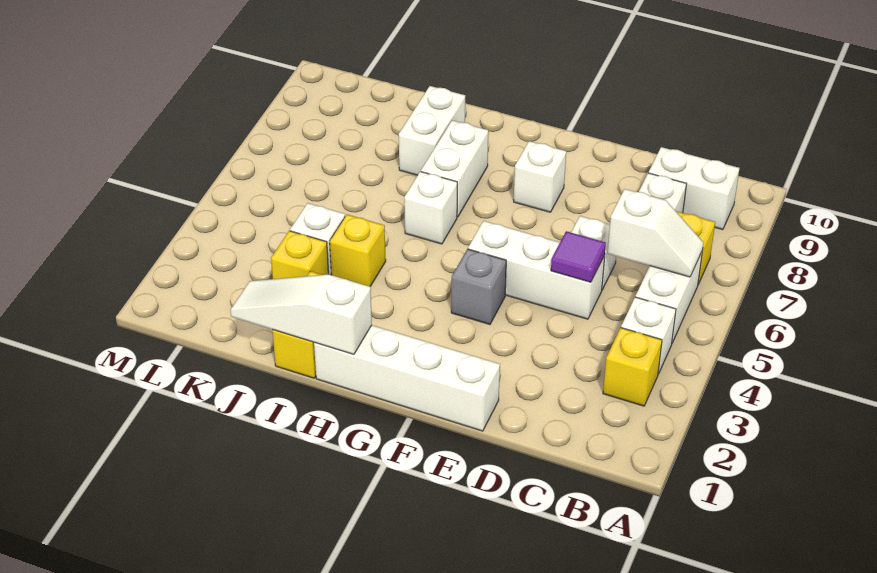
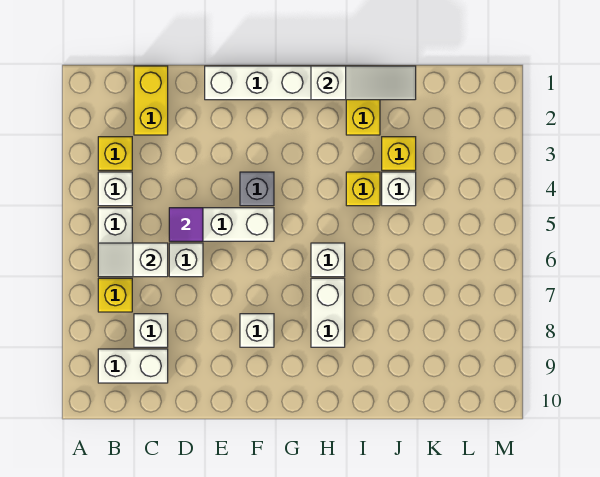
none -> yellow brick C1:C2 level 1
white brick I8:I9 level 1 -> none

